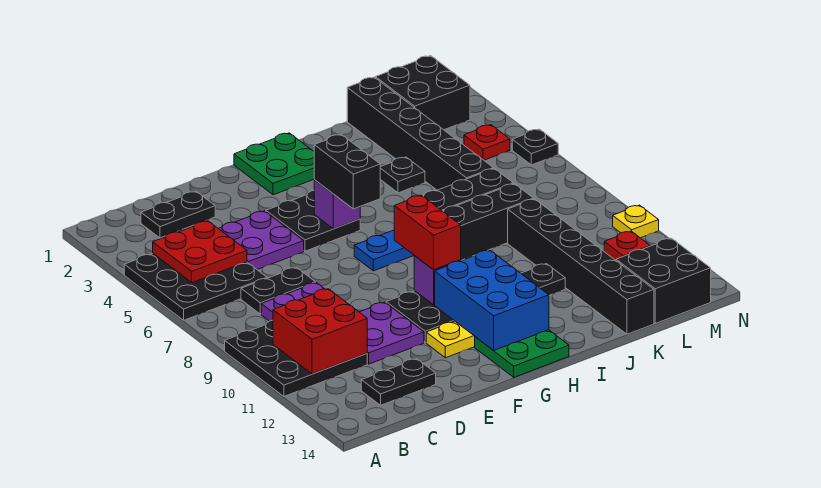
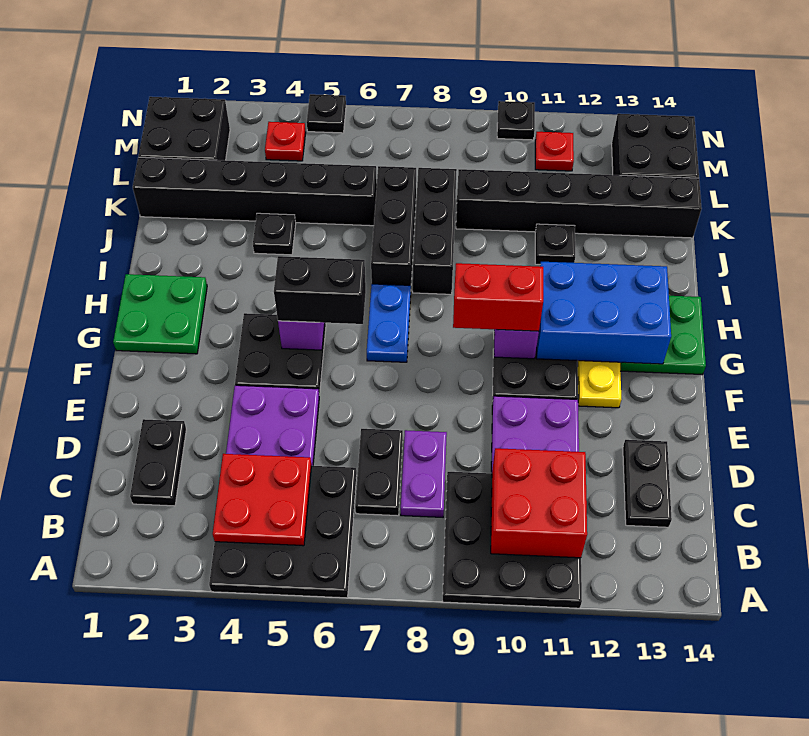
yellow plate N10 level 1 -> black plate N10 level 1

